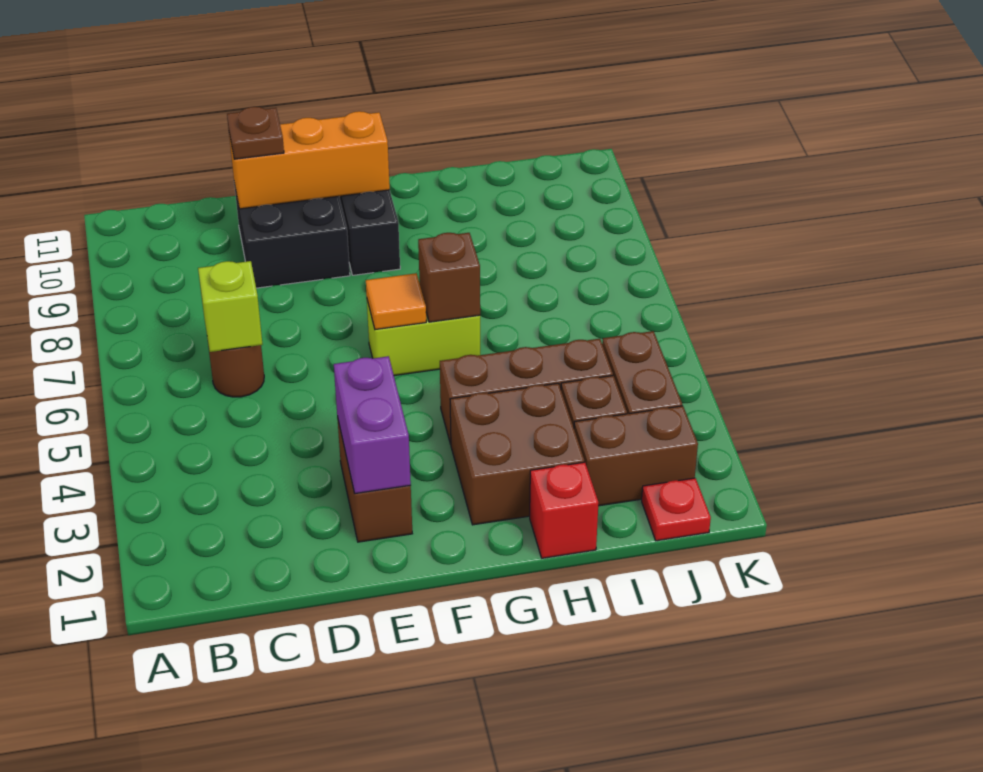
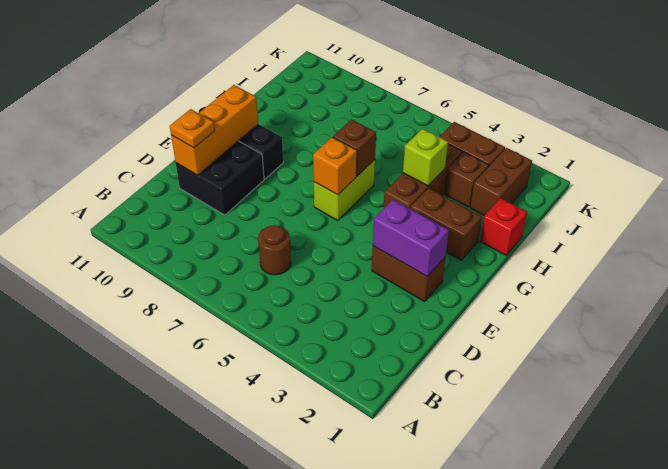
lime brick C6 level 2 -> lime brick H4 level 2
brown plate D10 level 3 -> orange plate D10 level 3
orange tile F6 level 2 -> orange brick F6 level 2
brown brick G2:H3 level 1 -> brown brick G2:G3 level 1
red plate J1 level 1 -> none

